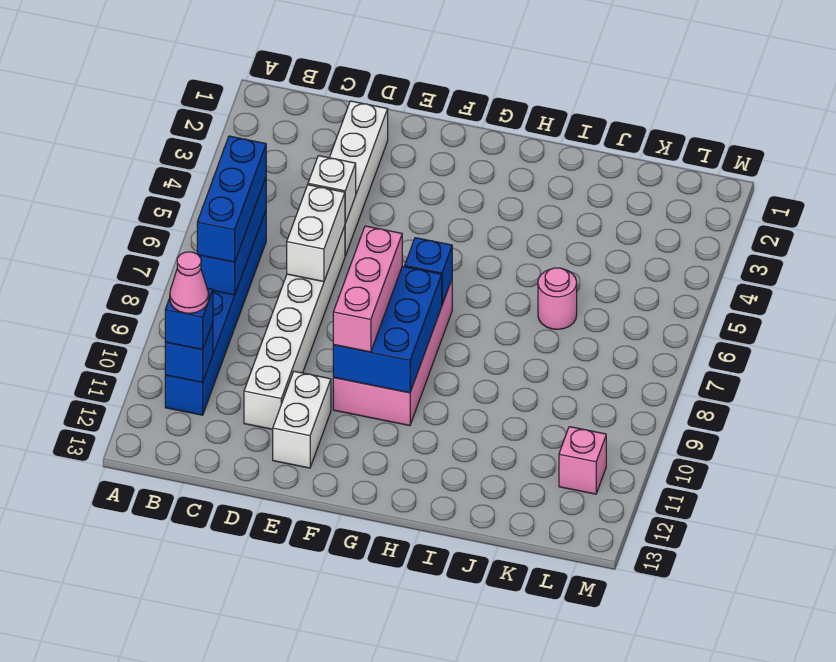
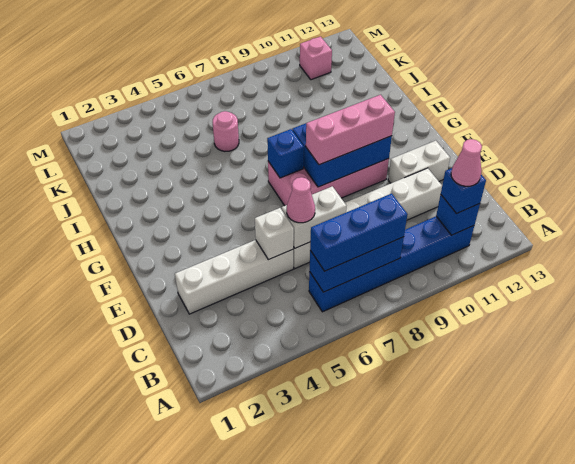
none -> pink cone D6 level 3

